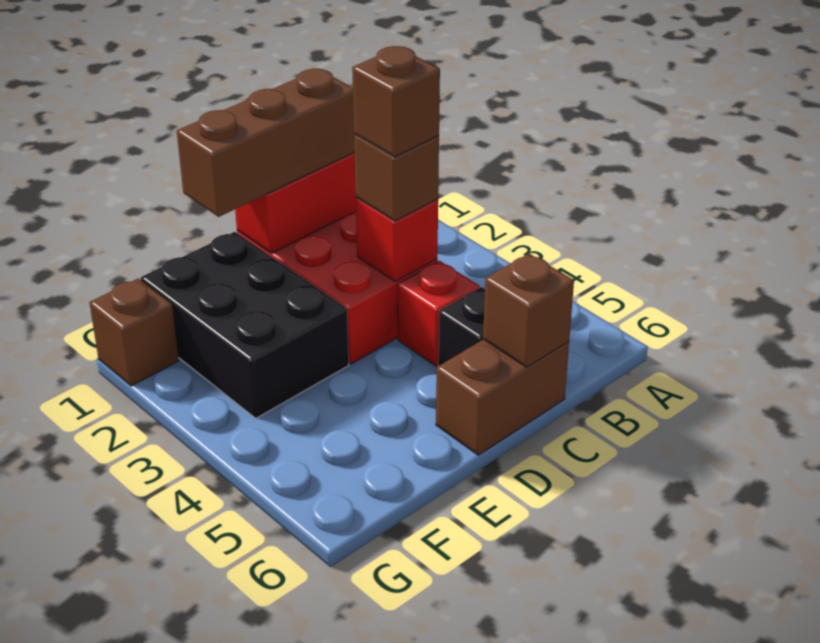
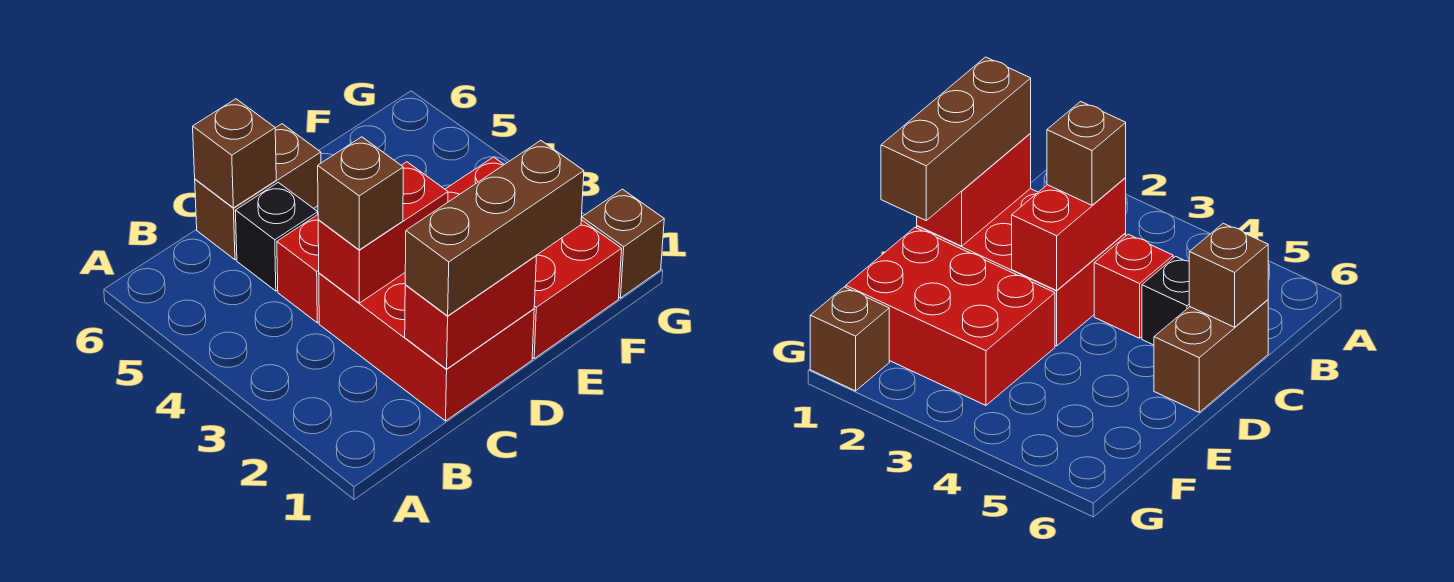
red brick C3 level 2 -> red brick C3:D3 level 2
brown brick C3 level 4 -> none
black brick E1:F3 level 1 -> red brick E1:F3 level 1

